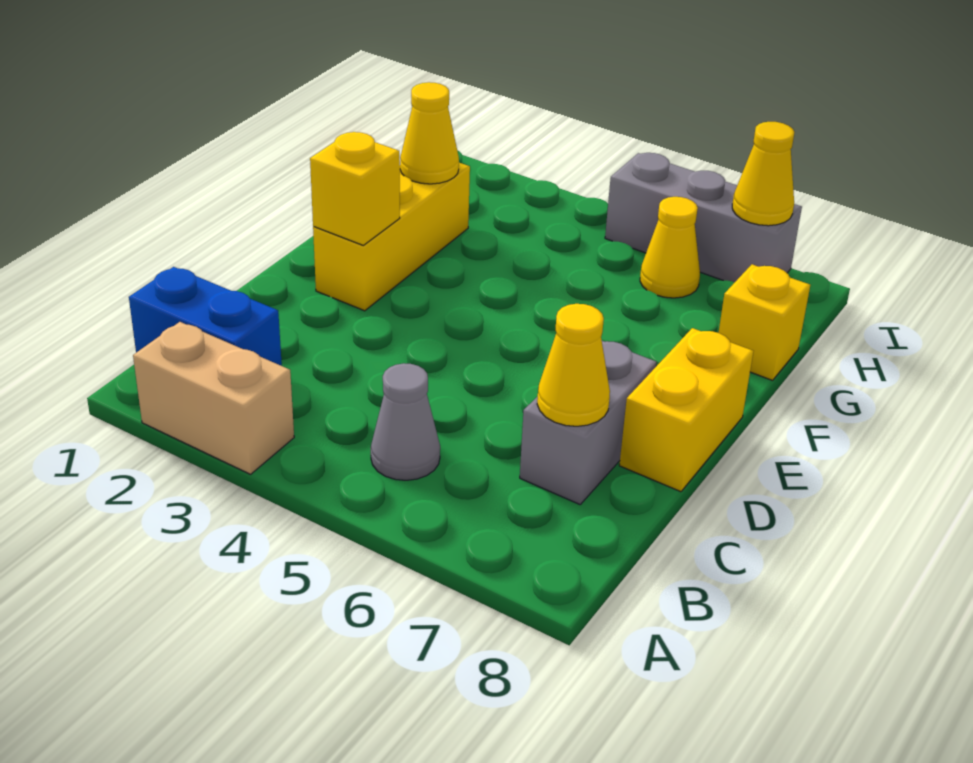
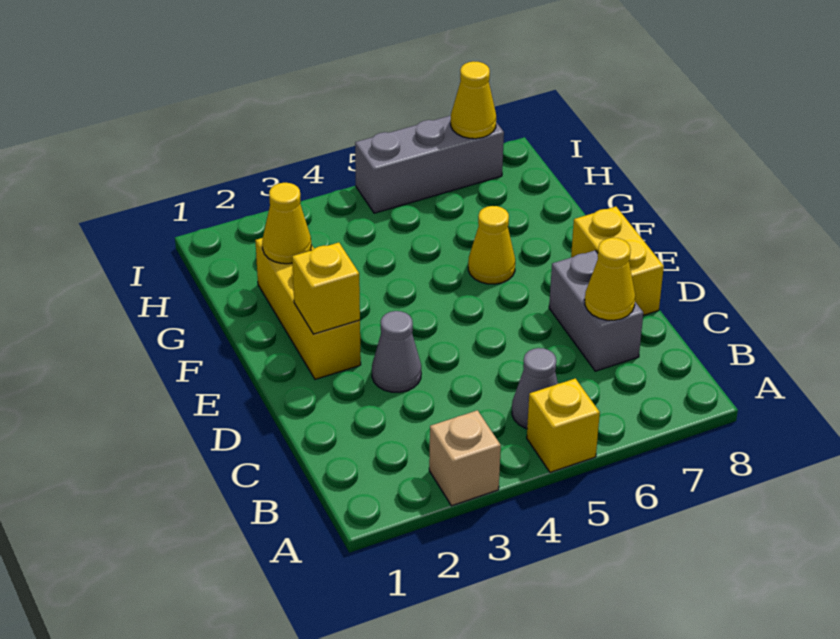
tan brick A2:A3 level 1 -> tan brick A3 level 1
blue brick B1:B2 level 1 -> none
none -> grey cone D3 level 1
yellow brick G8 level 1 -> yellow brick A5 level 1
yellow cone H6 level 1 -> yellow cone F6 level 1

